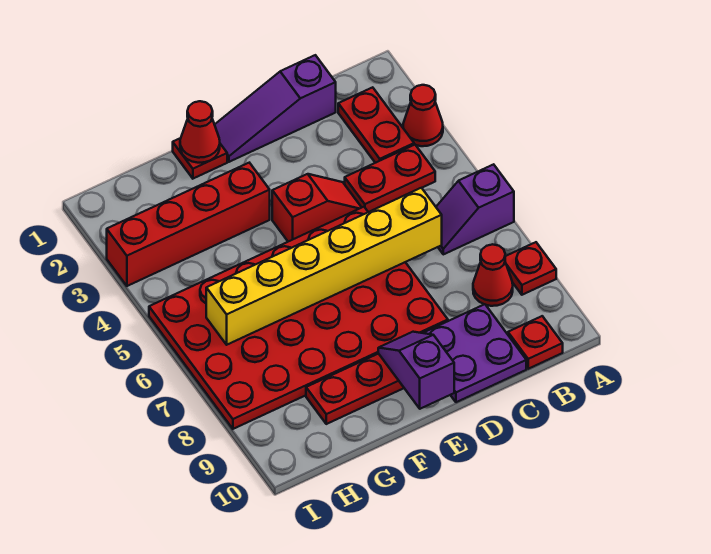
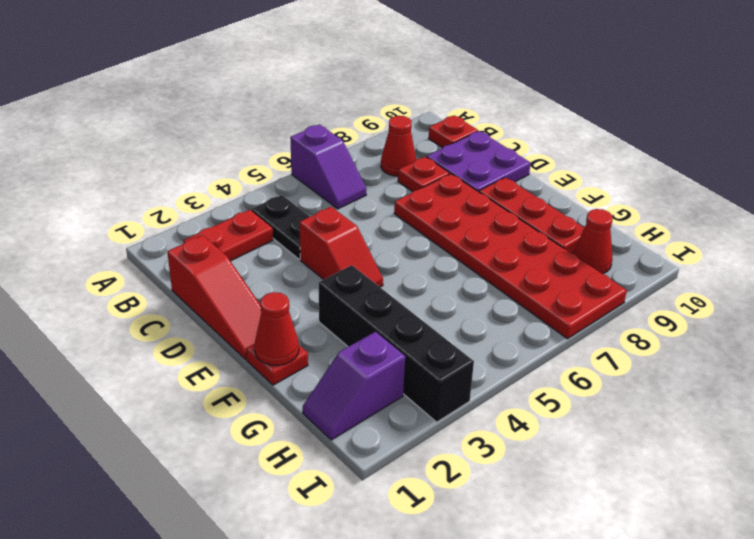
red cone A3 level 1 -> red cone H9 level 1
red plate A8 level 1 -> red plate C8 level 1
red plate B4:C4 level 1 -> black plate B4:C4 level 1
purple slope C1:E1 level 1 top C -> red slope C1:E1 level 1 top C
yellow brick C6:H6 level 2 -> none
red slope D4:E4 level 1 top E -> red slope D4:E4 level 1 top D
red plate D5:I8 level 1 -> red plate D7:I8 level 1
purple slope E9:E10 level 2 top 10 -> purple slope H1:H2 level 1 top 2
red brick F3:I3 level 1 -> black brick F3:I3 level 1

